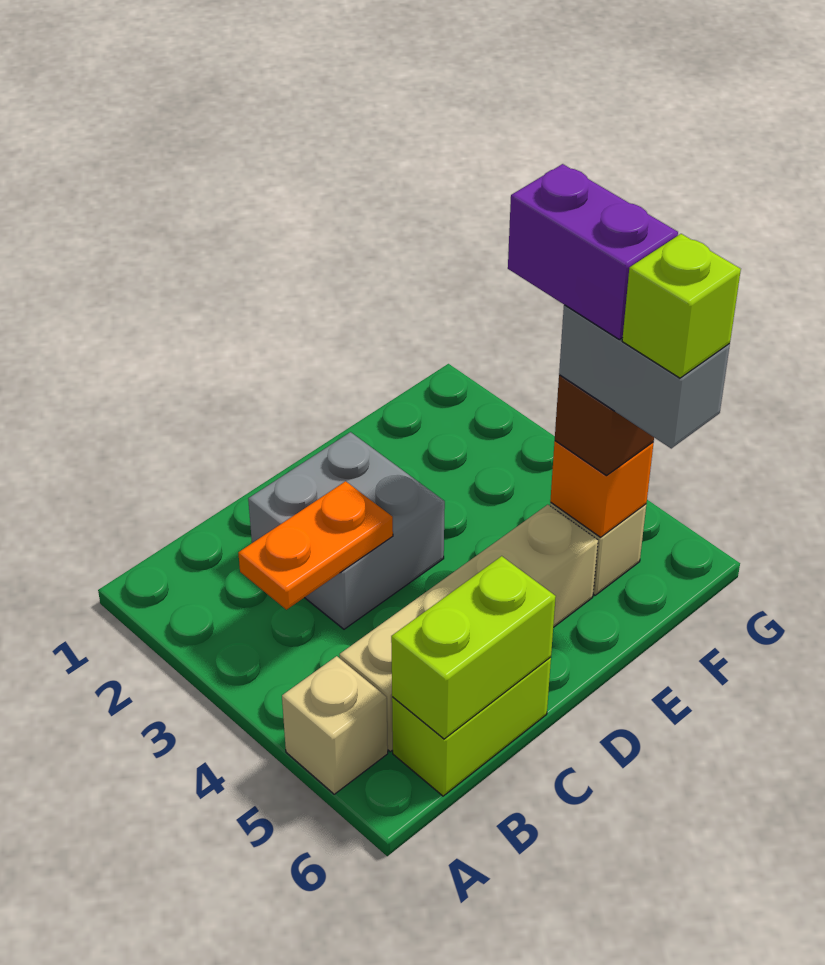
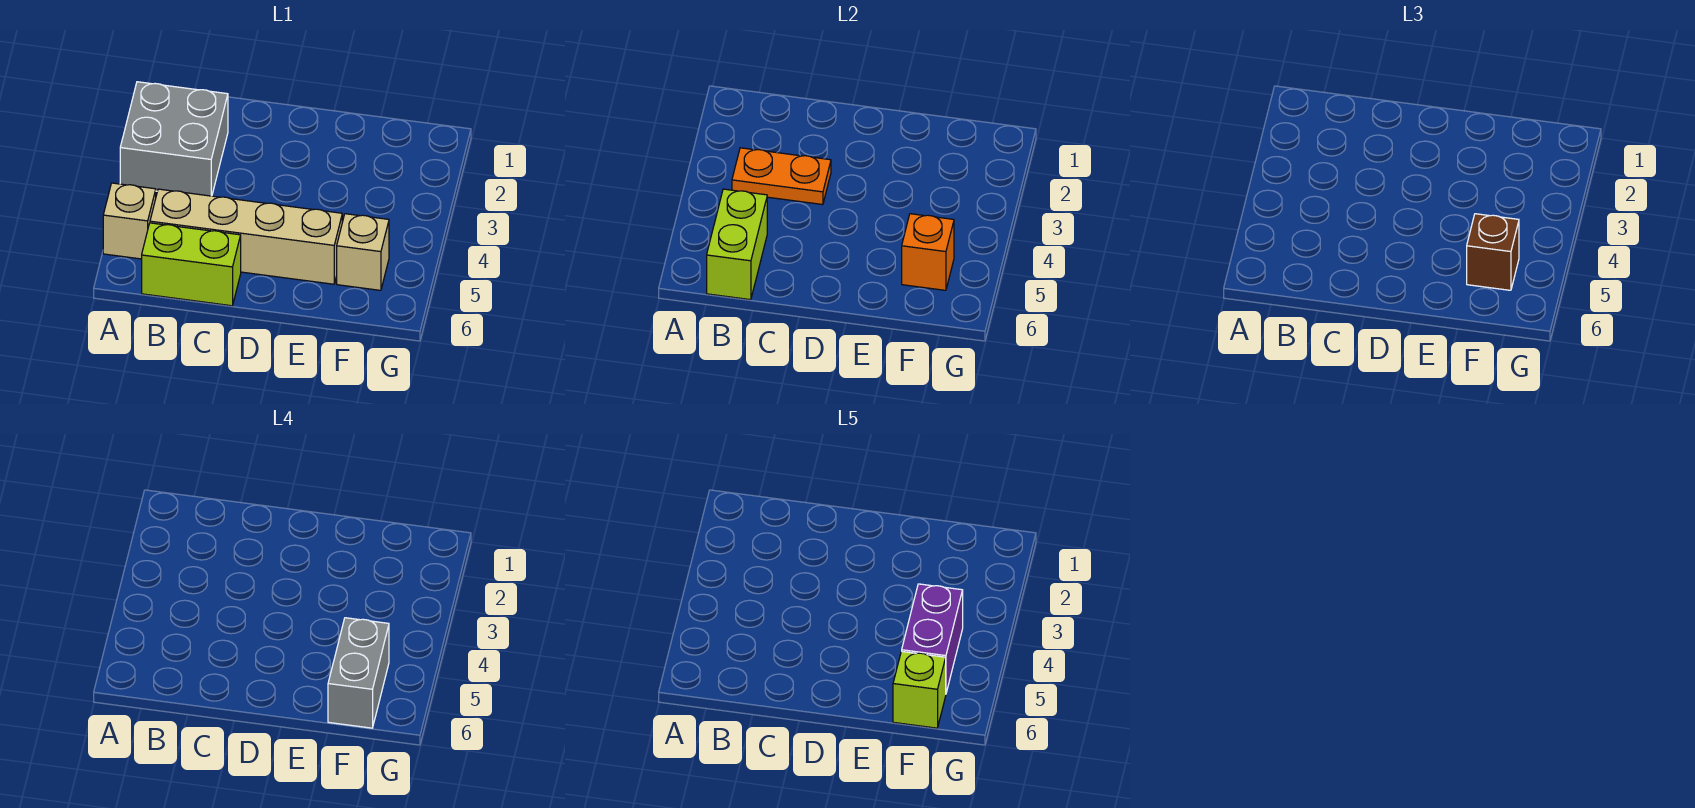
lime brick B6:C6 level 2 -> lime brick B5:B6 level 2
grey brick C2:D3 level 1 -> grey brick A2:B3 level 1

